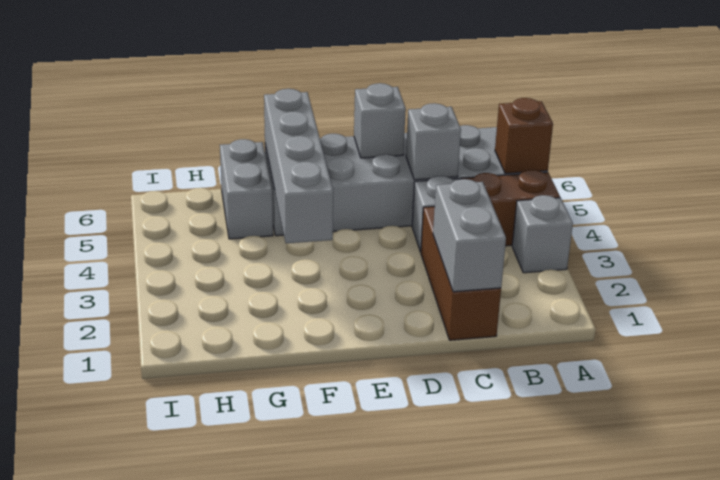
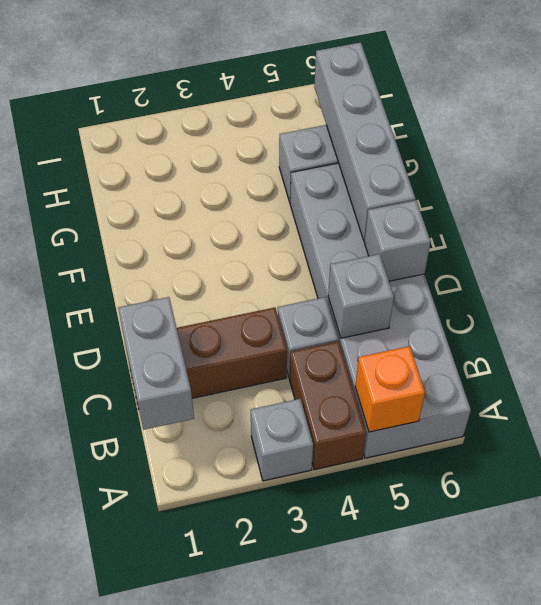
brown brick A5 level 2 -> orange brick A5 level 2
grey brick C1:C2 level 2 -> grey brick B1:C1 level 2
grey brick F3:F6 level 2 -> grey brick E6:H6 level 2

